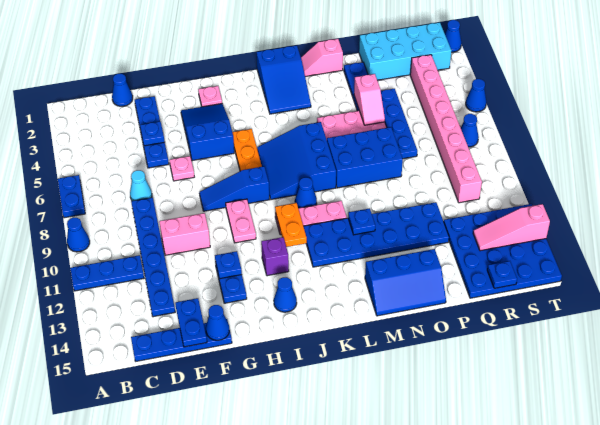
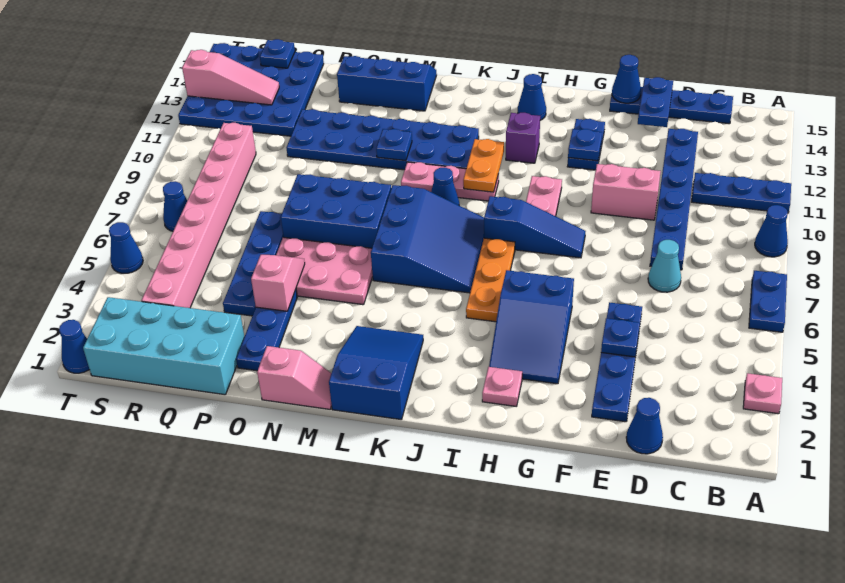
pink plate F6 level 1 -> pink plate A3 level 1

